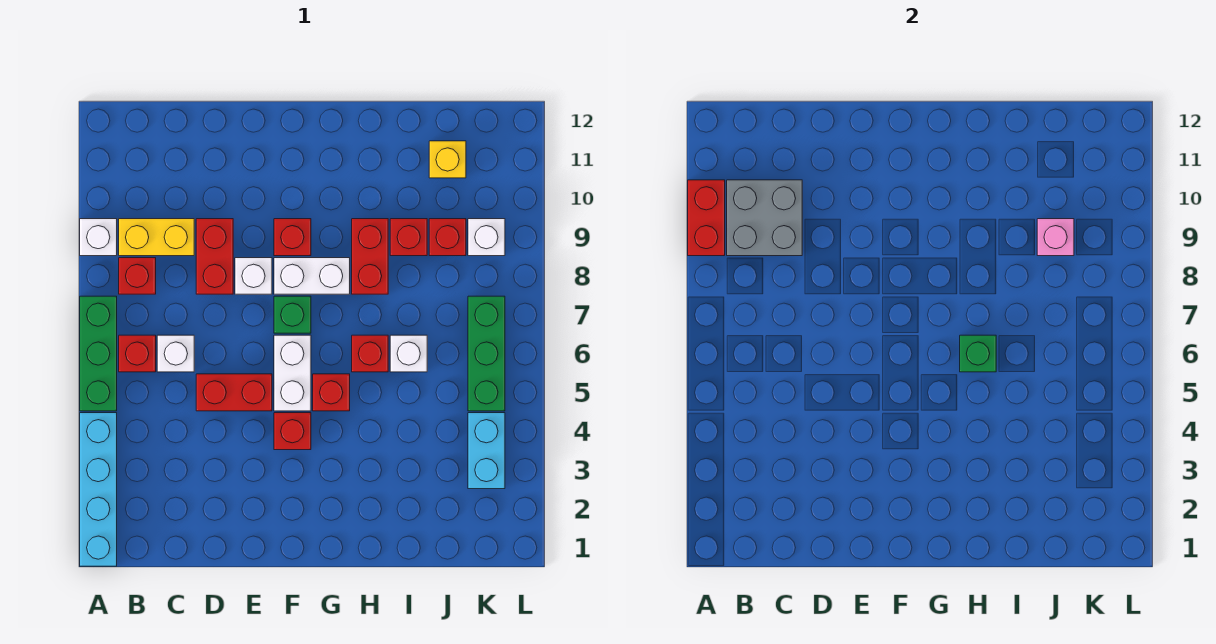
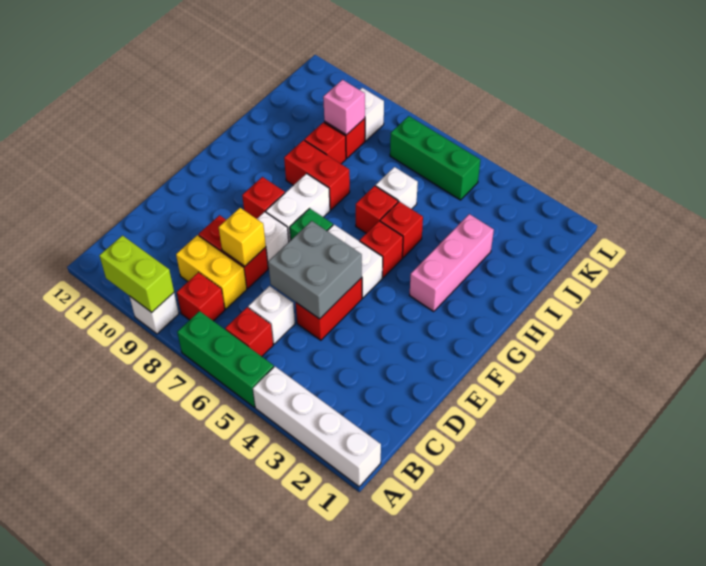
cyan brick A1:A4 level 1 -> white brick A1:A4 level 1
red brick A9:A10 level 2 -> lime brick A9:A10 level 2
yellow brick B9:C9 level 1 -> yellow brick C8:C9 level 1
grey brick B9:C10 level 2 -> grey brick D5:E6 level 2
red brick F4 level 1 -> red brick H5 level 1
none -> pink brick G3:I3 level 1
green brick H6 level 2 -> none
yellow brick J11 level 1 -> yellow brick D8 level 2
cyan brick K3:K4 level 1 -> none

